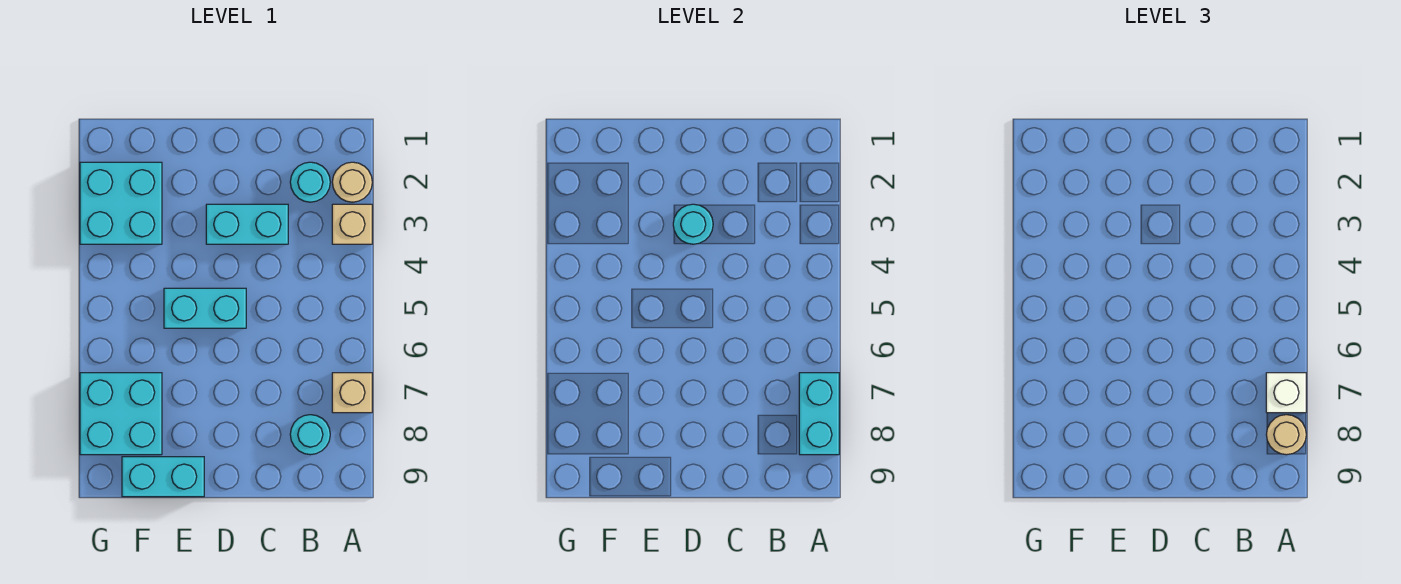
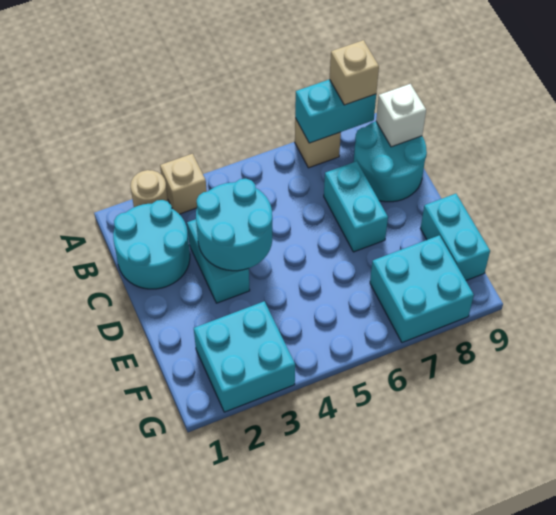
white brick A7 level 3 -> white brick B9 level 2
tan round brick A8 level 3 -> tan brick A8 level 3
cyan round brick B2 level 1 -> cyan round brick B1:C2 level 1
cyan round brick B8 level 1 -> cyan round brick B8:C9 level 1
cyan round brick D3 level 2 -> cyan round brick C3:D4 level 2
cyan brick D5:E5 level 1 -> cyan brick C7:D7 level 1

